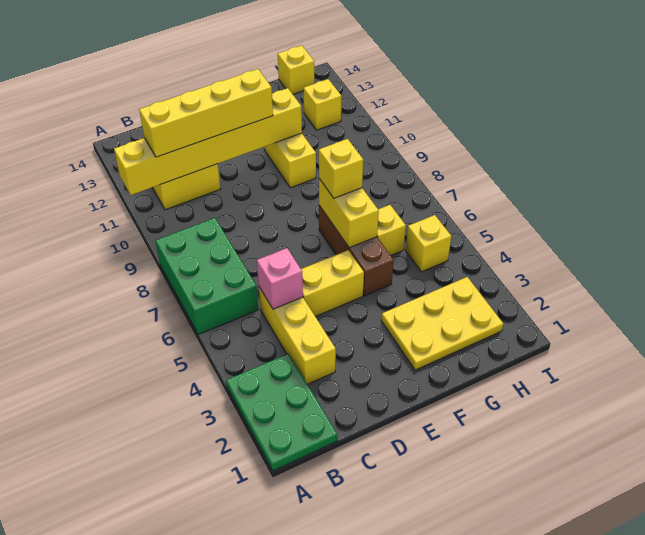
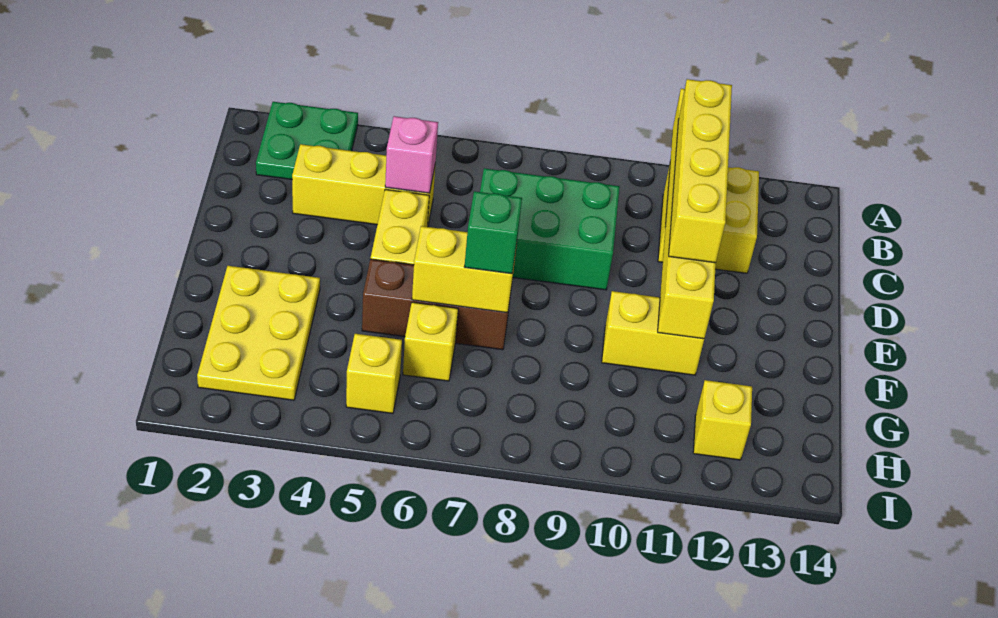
green plate A1:B3 level 1 -> green plate A2:B3 level 1
green brick A6:B8 level 1 -> green brick C7:D9 level 1
yellow brick F7 level 3 -> green brick F7 level 3
yellow brick H14 level 1 -> none

